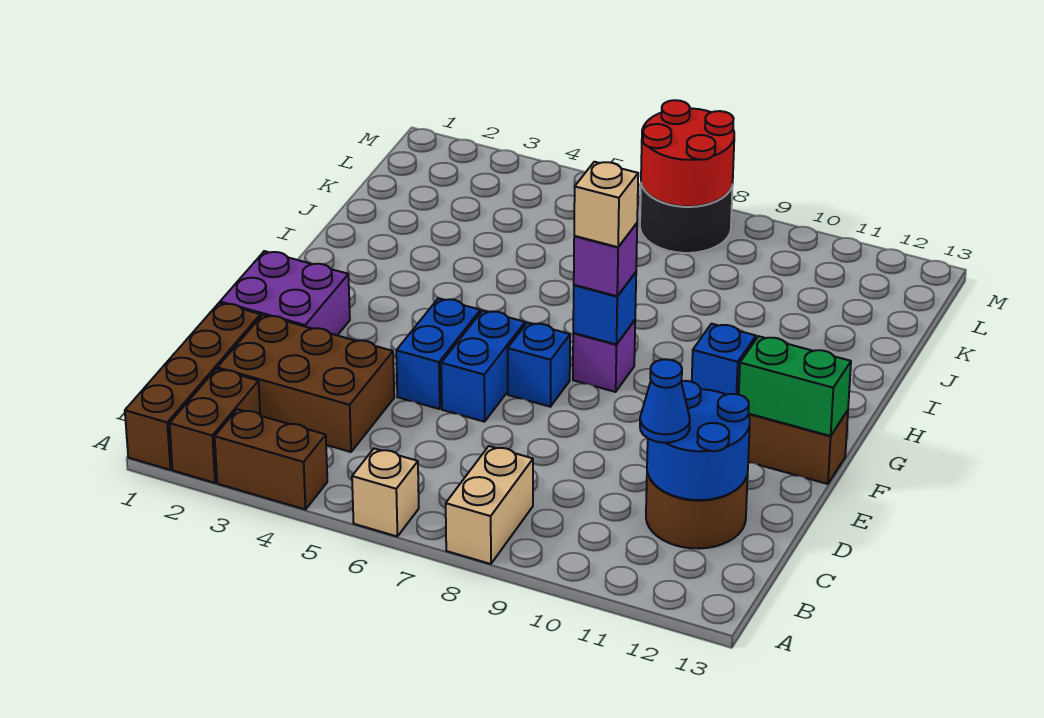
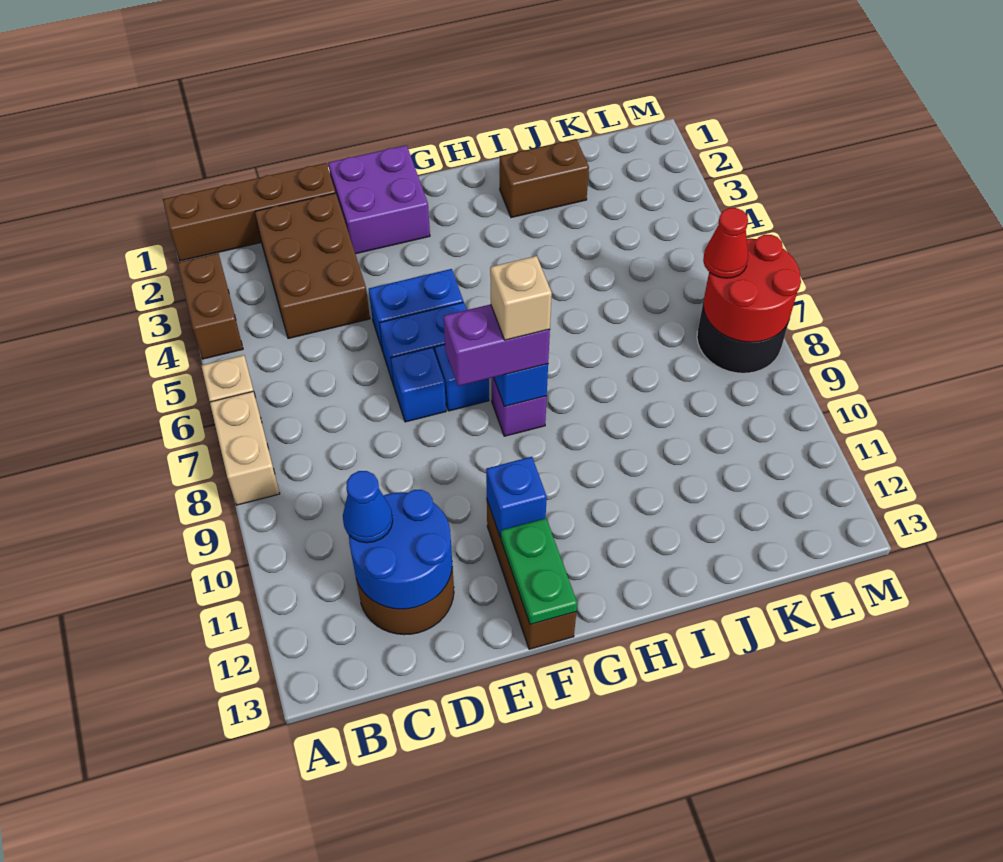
brown brick A2:B2 level 1 -> brown brick I2:J2 level 1
tan brick A8:B8 level 1 -> tan brick A7:A8 level 1
none -> blue brick E7 level 1
green brick F12:F13 level 2 -> green plate F12:F13 level 2
purple brick G8 level 3 -> purple brick F8:G8 level 3
none -> red cone L7 level 3

